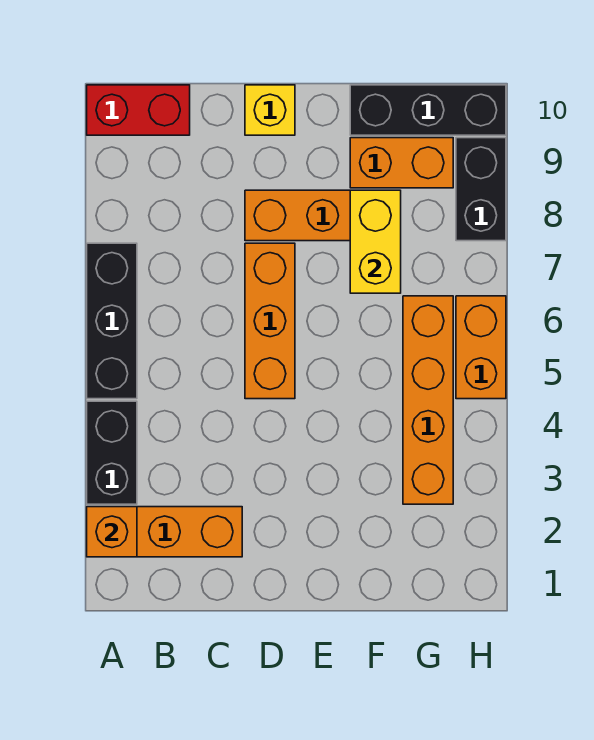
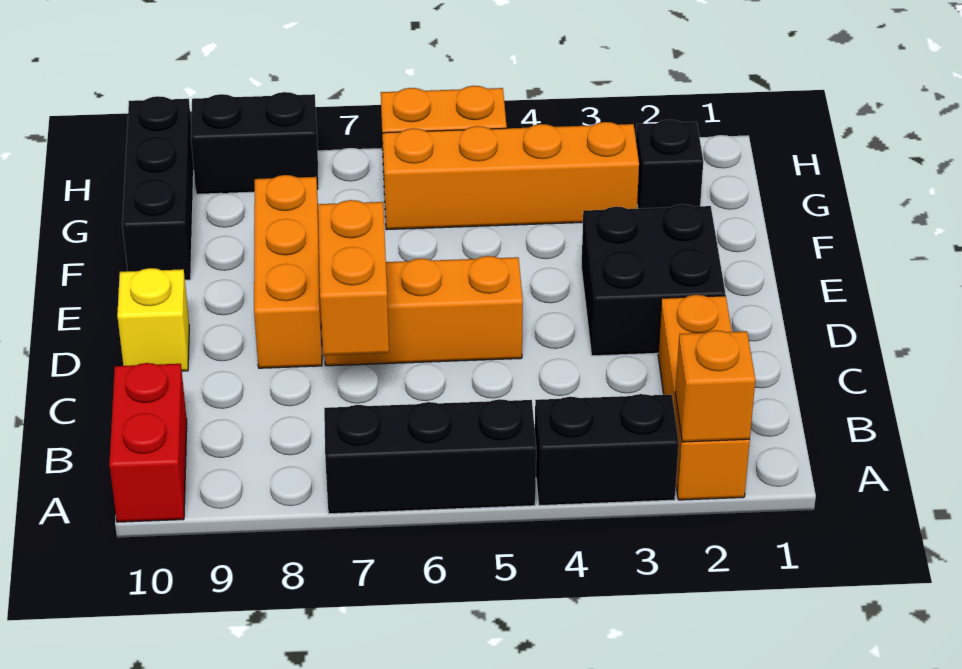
none -> black brick D2:E3 level 1
yellow brick F7:F8 level 2 -> none
orange brick F9:G9 level 1 -> orange brick C7:D7 level 2
none -> black brick G2 level 1

